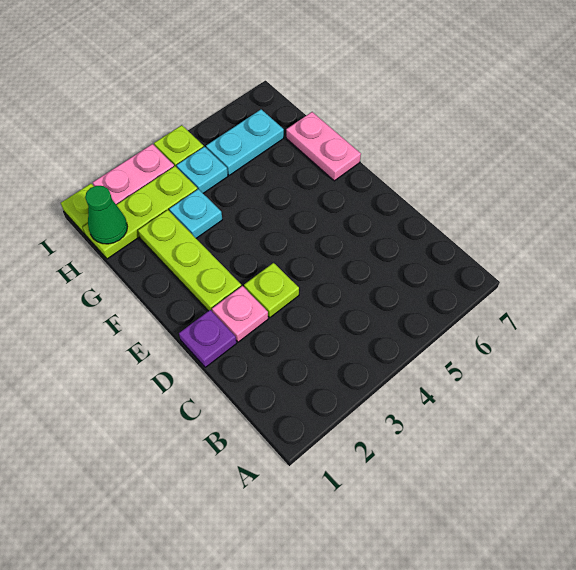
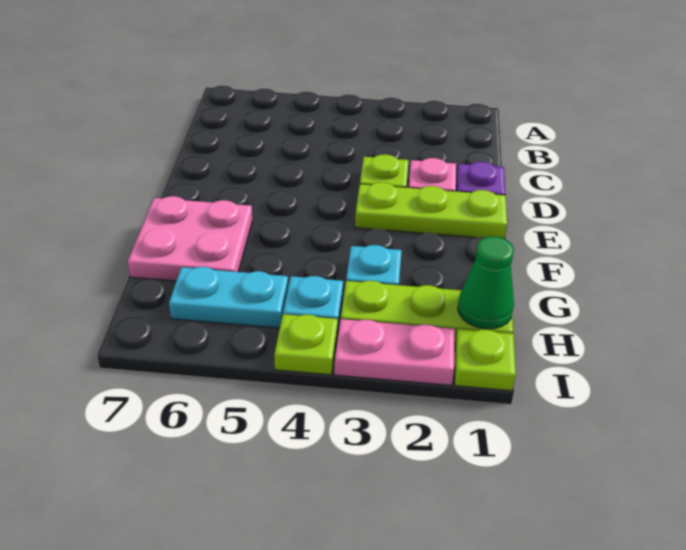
lime plate E2:G2 level 1 -> lime plate E1:E3 level 1
pink plate F7:G7 level 1 -> pink plate F6:G7 level 1

